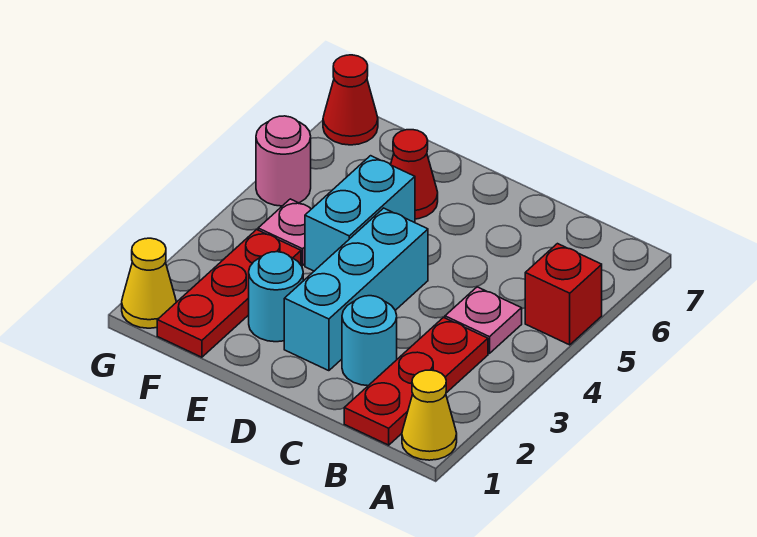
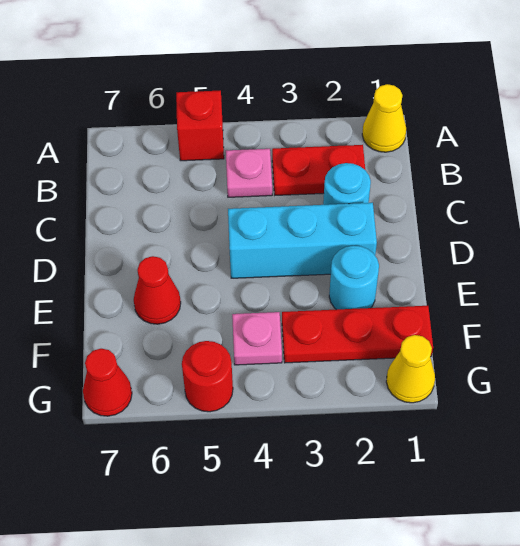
red plate B1:B3 level 1 -> red plate B2:B3 level 1
cyan brick E4:E5 level 1 -> none
pink round brick G5 level 1 -> red round brick G5 level 1

